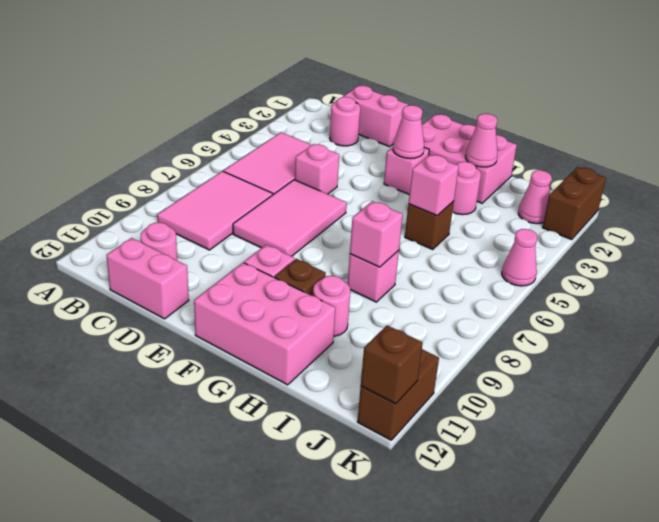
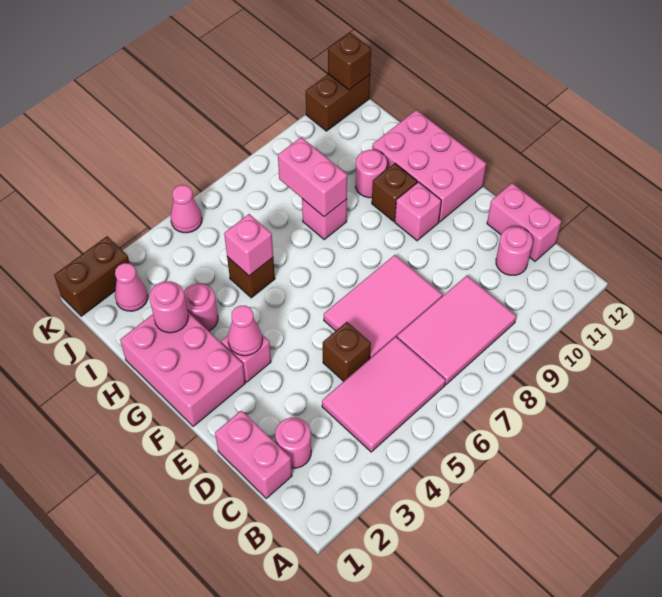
pink brick D5 level 1 -> brown brick D5 level 1
pink cone H2 level 2 -> pink round brick H2 level 2
pink brick H8 level 2 -> pink brick H8:I8 level 2

